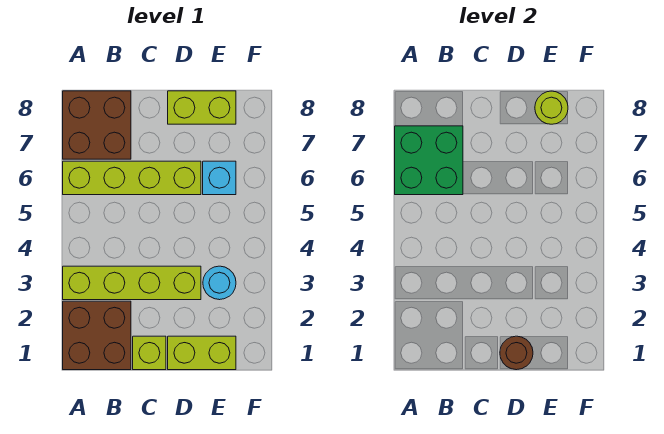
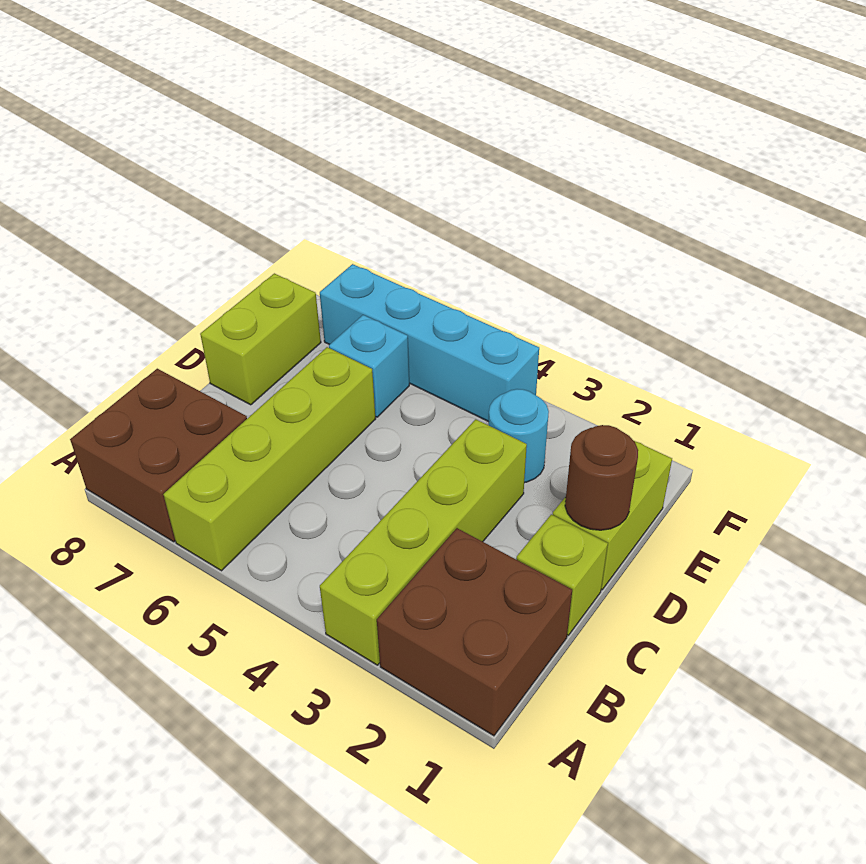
green brick A6:B7 level 2 -> none
lime round brick E8 level 2 -> none
none -> cyan brick F4:F7 level 1

